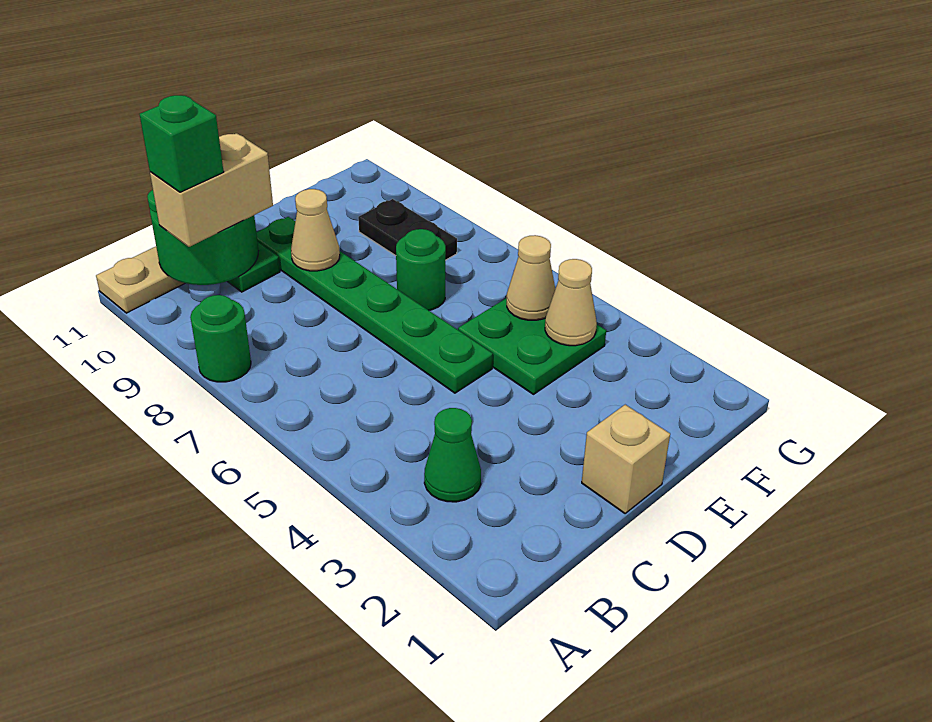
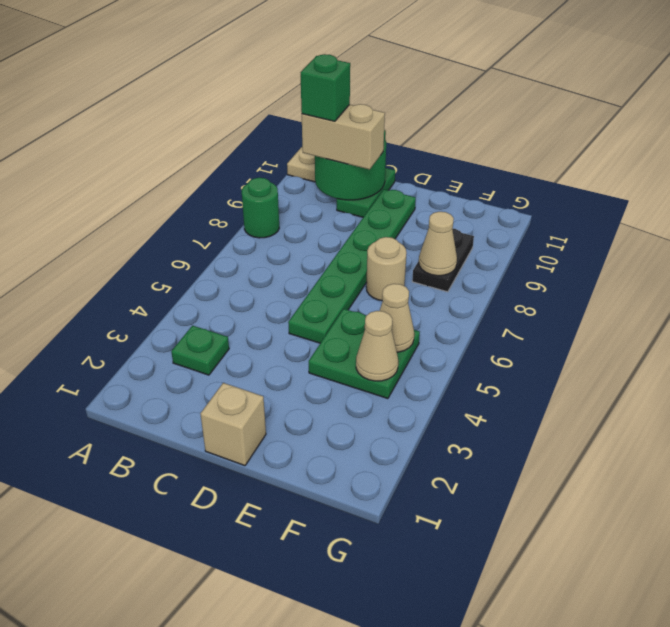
green cone B3 level 1 -> green plate B3 level 1
tan cone D9 level 2 -> tan cone F8 level 2
green round brick E7 level 1 -> tan round brick E7 level 1

